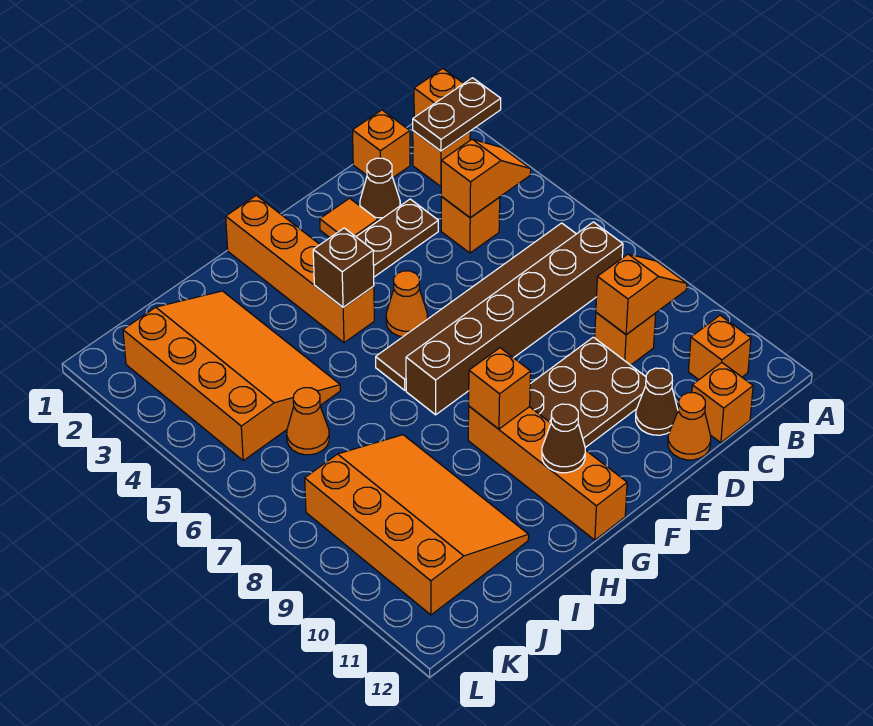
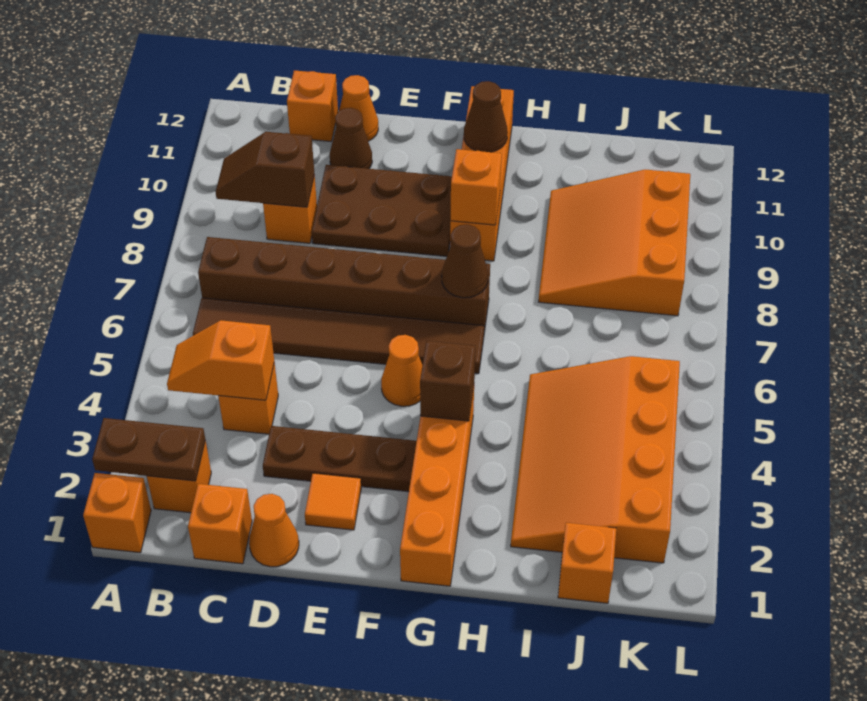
orange slope B9:C9 level 2 top C -> brown slope B9:C9 level 2 top C
orange brick B11 level 1 -> orange brick J1 level 1
brown cone D2 level 1 -> brown cone G7 level 2
orange slope I8:K11 level 1 top K -> orange slope I8:K10 level 1 top K
orange cone J6 level 1 -> orange cone D1 level 1

